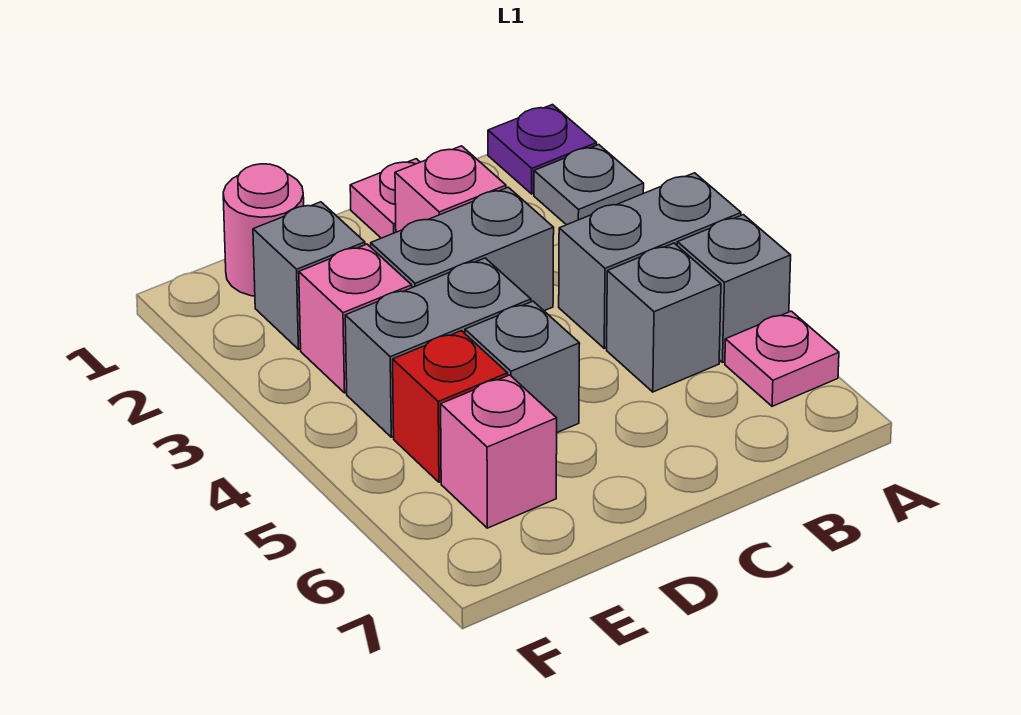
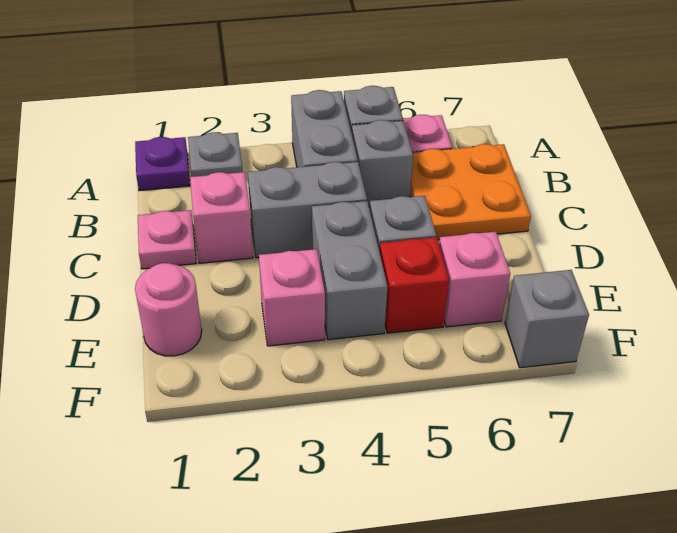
none -> orange plate B6:C7 level 1
grey brick C3:D3 level 1 -> grey brick C3:C4 level 1
grey brick E2 level 1 -> grey brick F7 level 1

